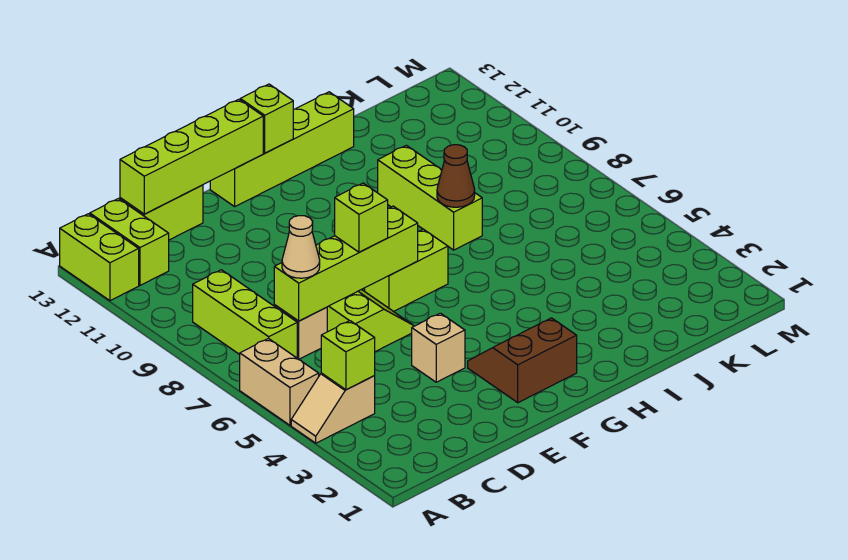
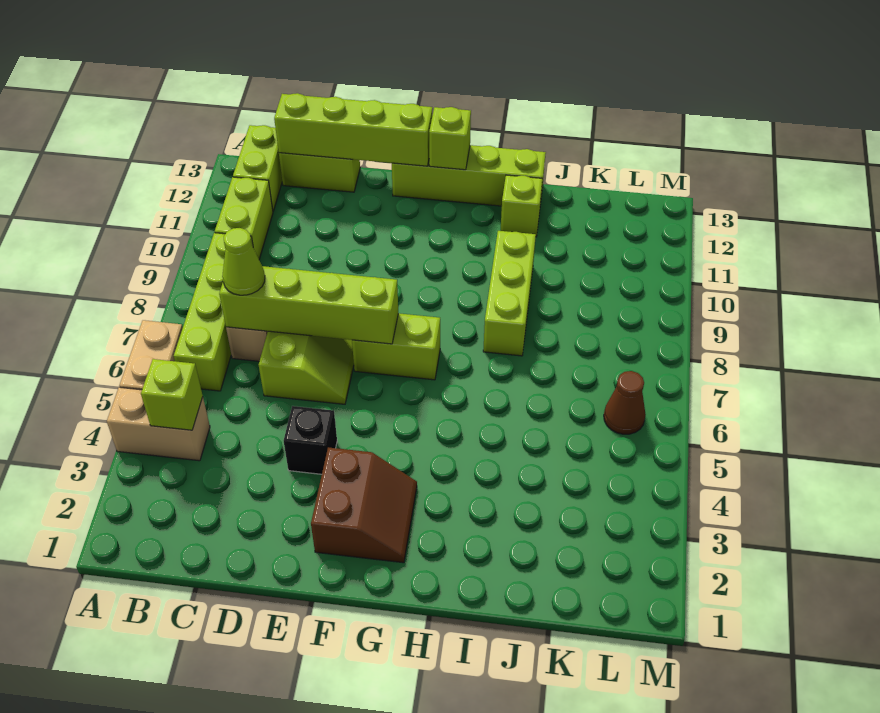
tan slope A4:B4 level 1 top B -> tan brick A4:B4 level 1
lime brick A12:A13 level 1 -> lime brick B10:B11 level 1
lime brick B7:B9 level 1 -> lime brick B6:B9 level 1
tan cone C7 level 3 -> lime cone C7 level 3
tan brick E4 level 1 -> black brick E4 level 1
lime brick E7 level 3 -> lime brick I12 level 1
brown slope F2:G3 level 1 top 2 -> brown slope F2:G3 level 1 top F
brown cone I8 level 2 -> brown cone L6 level 1

